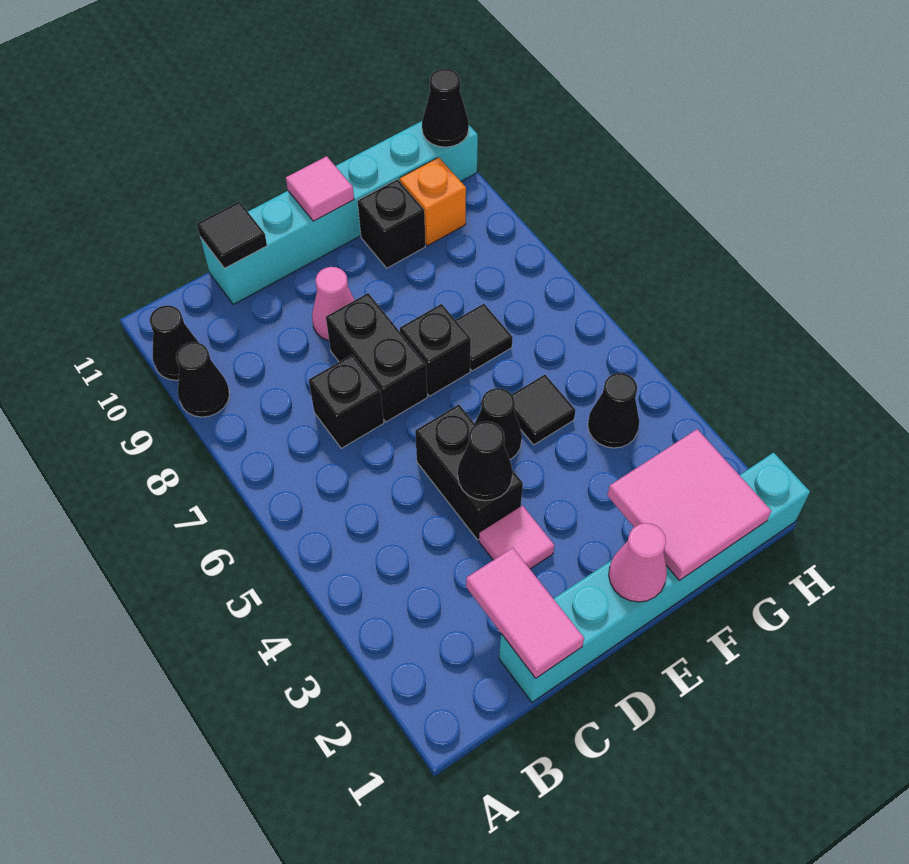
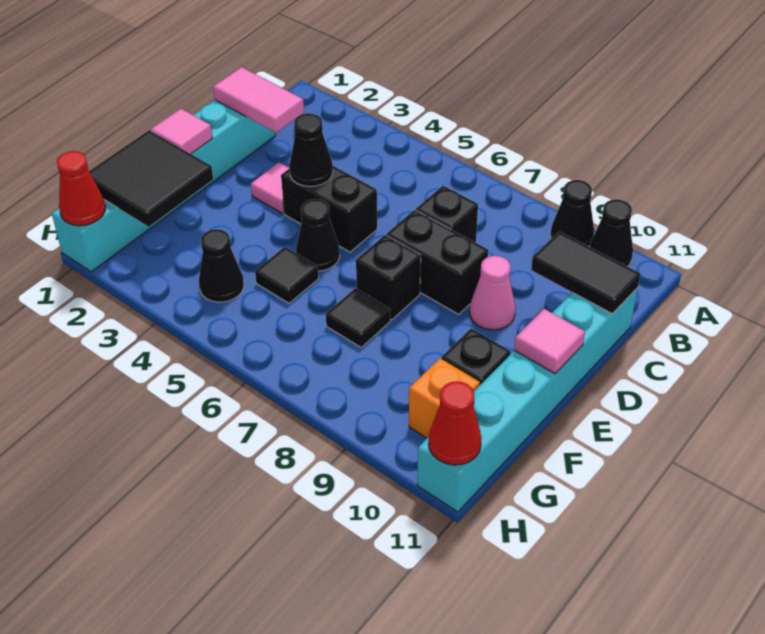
black tile C11 level 2 -> black tile C10:C11 level 2
pink cone E1 level 2 -> pink tile E1 level 2
pink tile F1:G2 level 2 -> black tile F1:G2 level 2
none -> red cone H1 level 2
black cone H11 level 2 -> red cone H11 level 2

